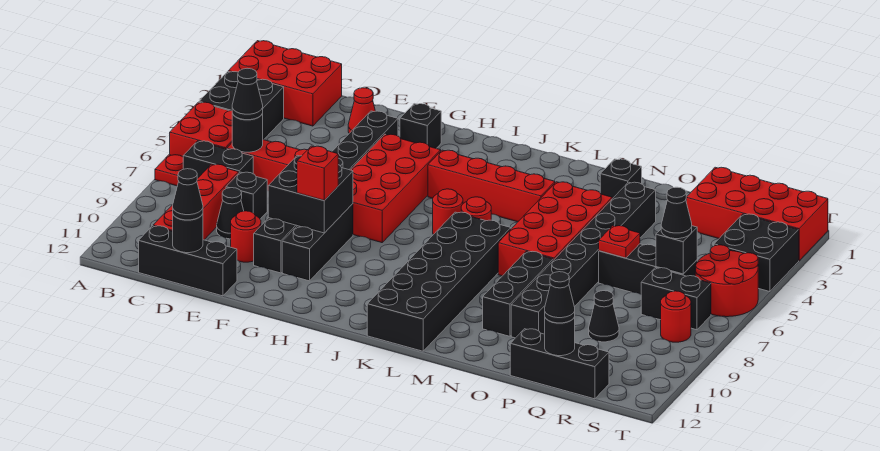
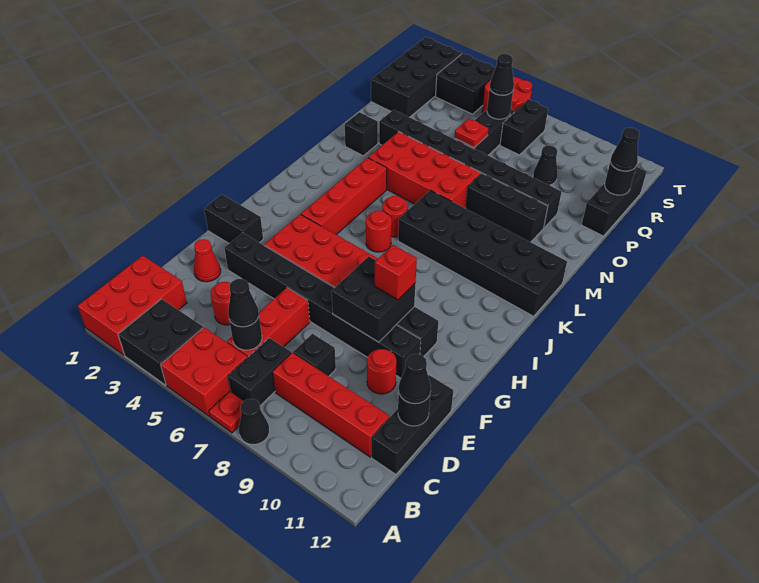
black cone D9 level 1 -> black cone A8 level 1
black brick G2 level 1 -> black brick G1:G2 level 1
red brick Q1:T2 level 1 -> black brick Q1:T2 level 1
black brick R6 level 2 -> black round brick R6 level 2
red round brick S8 level 1 -> red round brick D4 level 1

